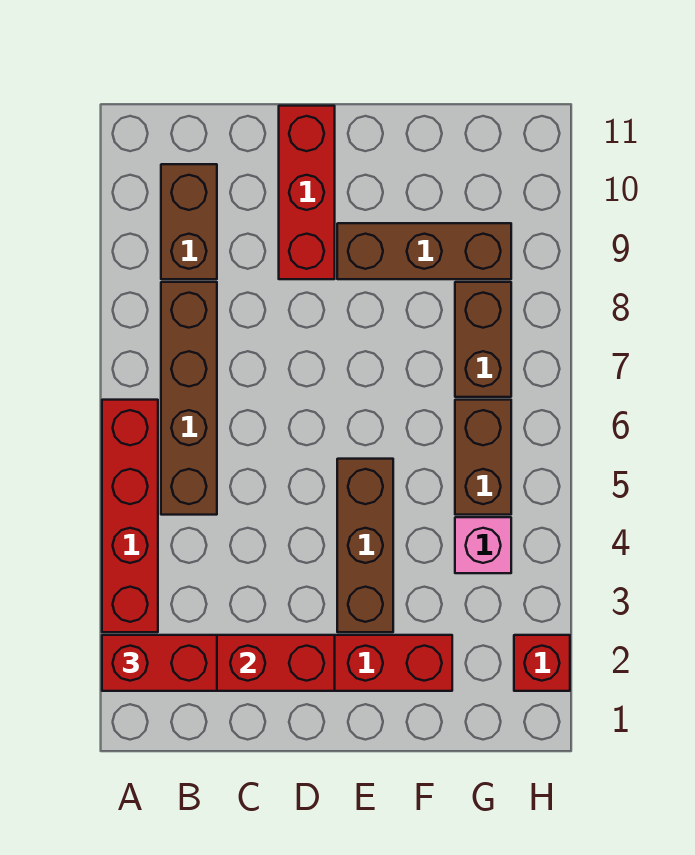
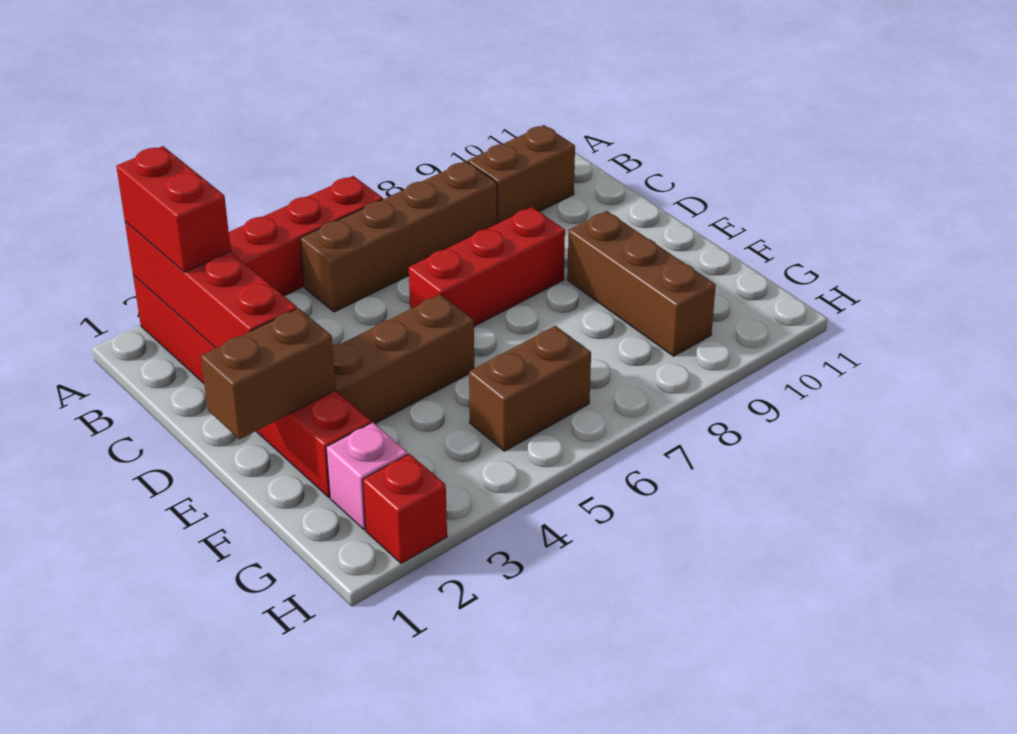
red brick D9:D11 level 1 -> red brick D6:D8 level 1
pink brick G4 level 1 -> pink brick G2 level 1
brown brick G7:G8 level 1 -> brown brick E1:E2 level 2

